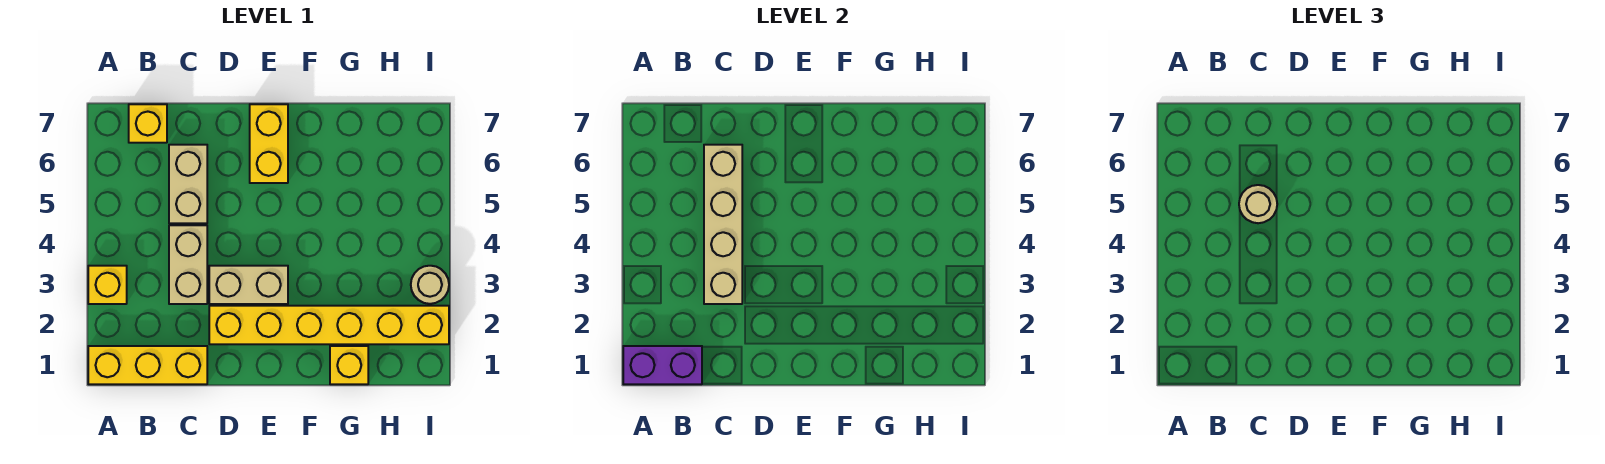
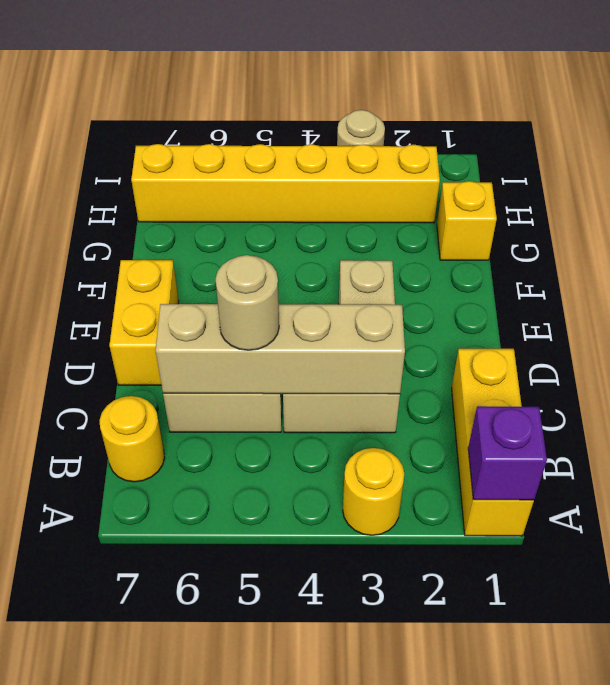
purple brick A1:B1 level 2 -> purple brick A1 level 2
yellow brick A3 level 1 -> yellow round brick A3 level 1
yellow brick B7 level 1 -> yellow round brick B7 level 1
yellow brick D2:I2 level 1 -> yellow brick H2:H7 level 1
yellow brick E6:E7 level 1 -> yellow brick D7:E7 level 1

